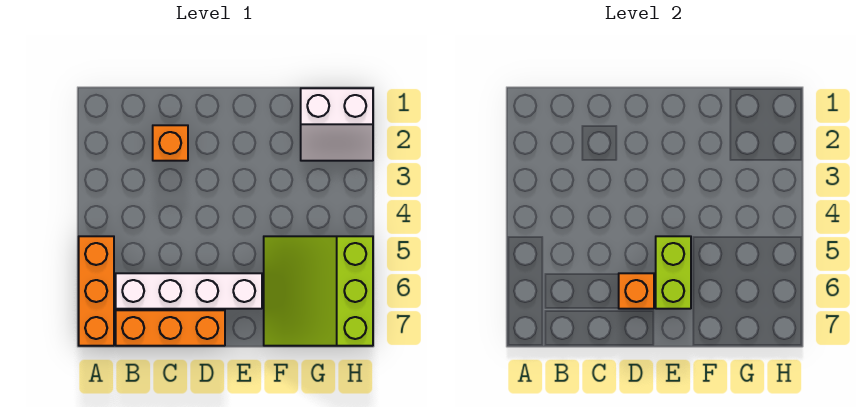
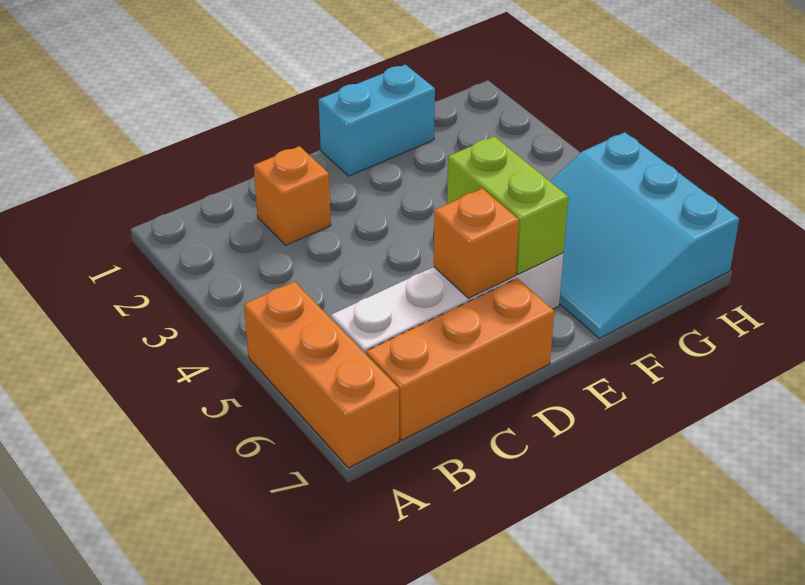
none -> cyan brick E1:F1 level 1
lime slope F5:H7 level 1 top H -> cyan slope F5:H7 level 1 top H
white slope G1:H2 level 1 top 1 -> none

